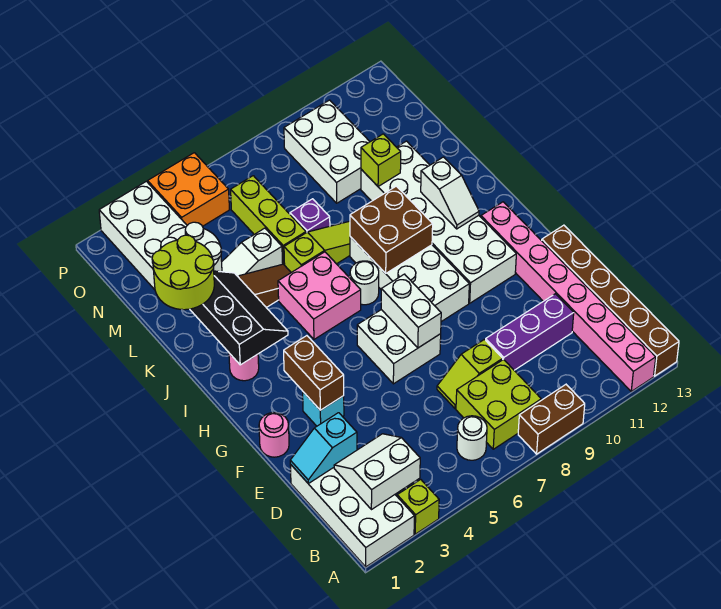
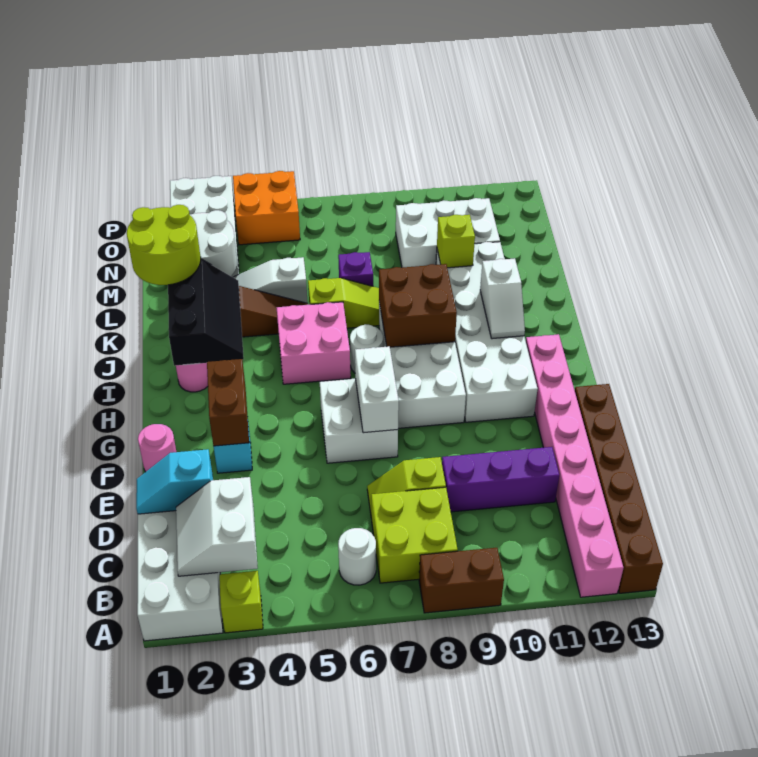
white slope B2:C3 level 2 top B -> white slope B2:C3 level 2 top 3
lime brick L6:N6 level 1 -> none
white brick M9:O10 level 1 -> white brick M9:N11 level 1

